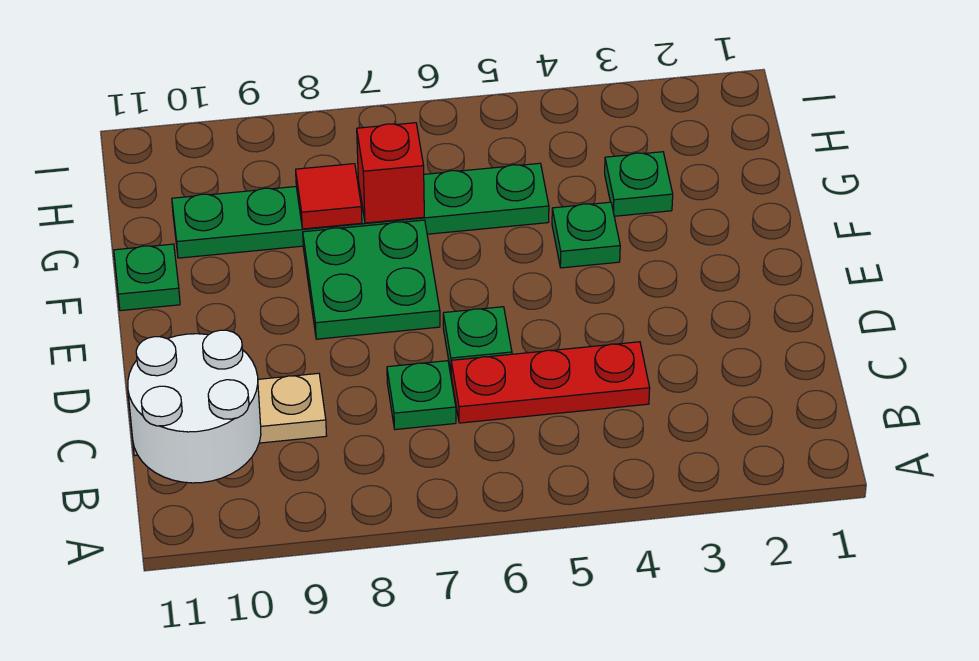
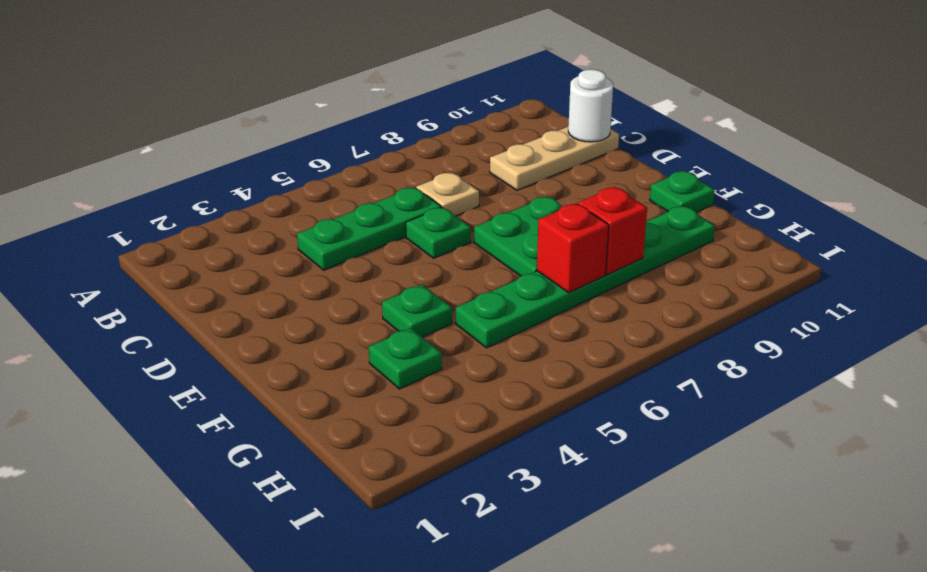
white round brick B10:C11 level 2 -> white round brick C11 level 2
red plate C4:C6 level 1 -> green plate C4:C6 level 1
green plate C7 level 1 -> tan plate C7 level 1
red tile G8 level 2 -> red brick G8 level 2

